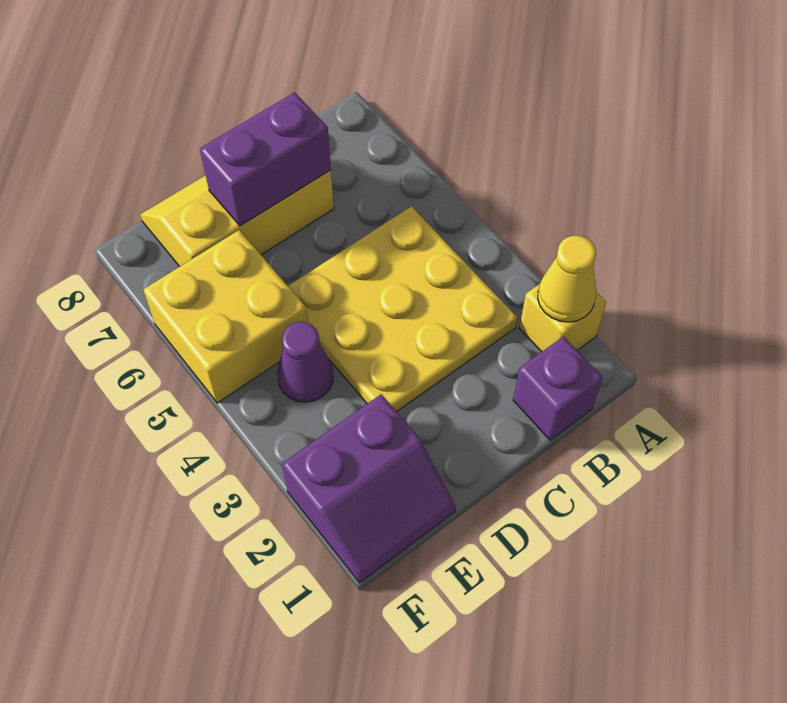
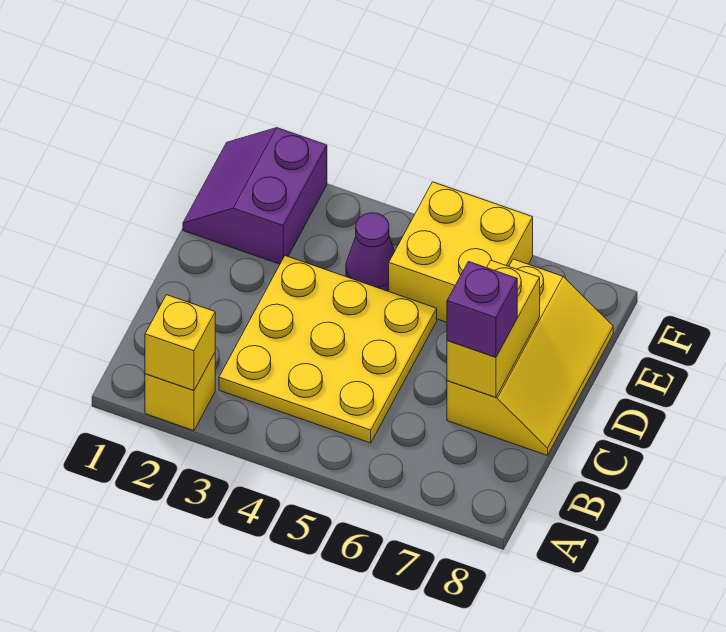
yellow cone A2 level 2 -> yellow brick A2 level 2
purple brick B1 level 1 -> purple brick C7 level 3
purple brick C7:D7 level 2 -> yellow brick C7:D7 level 2

